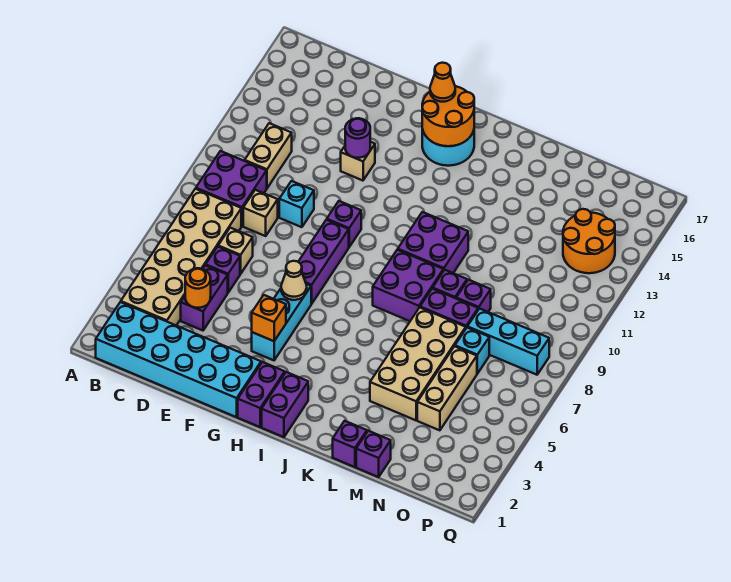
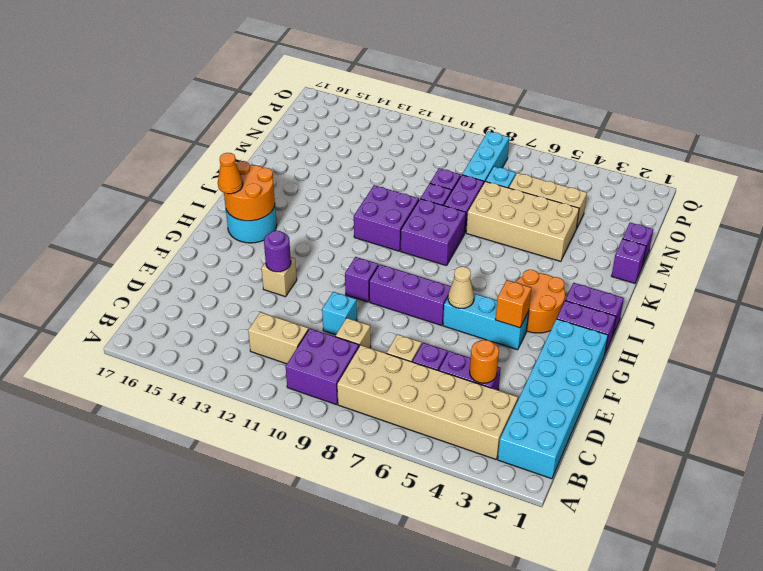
orange round brick O13:P14 level 1 -> orange round brick H3:I4 level 1

